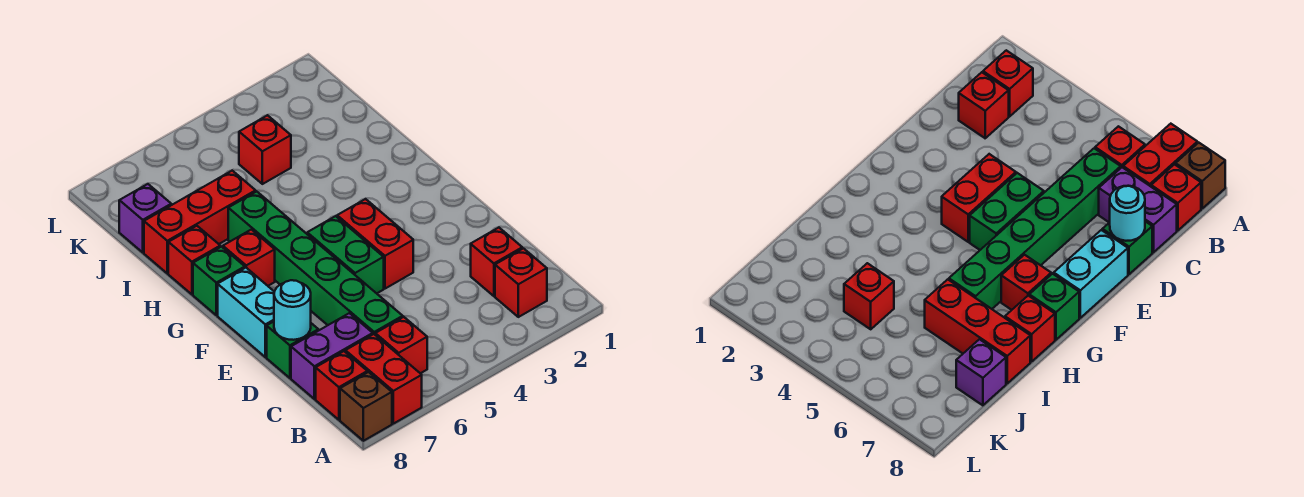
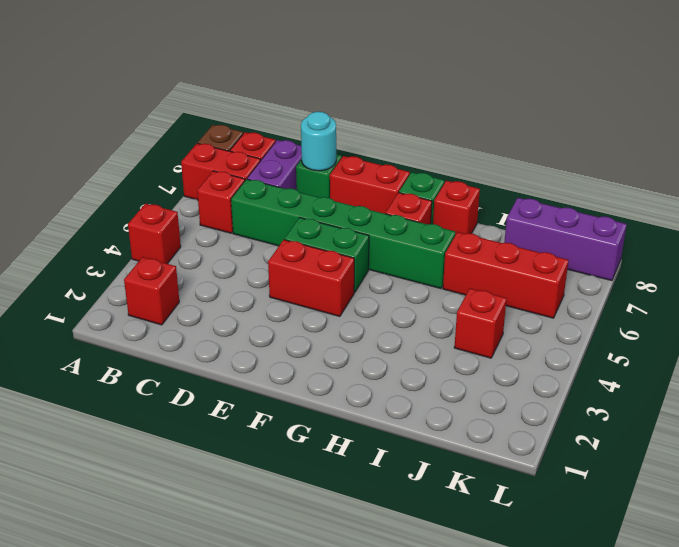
red brick C2 level 1 -> red brick A4 level 1
cyan brick E8:F8 level 1 -> red brick E8:F8 level 1
red brick I6:I8 level 1 -> red brick I6:K6 level 1
purple brick J8 level 1 -> purple brick J8:L8 level 1

